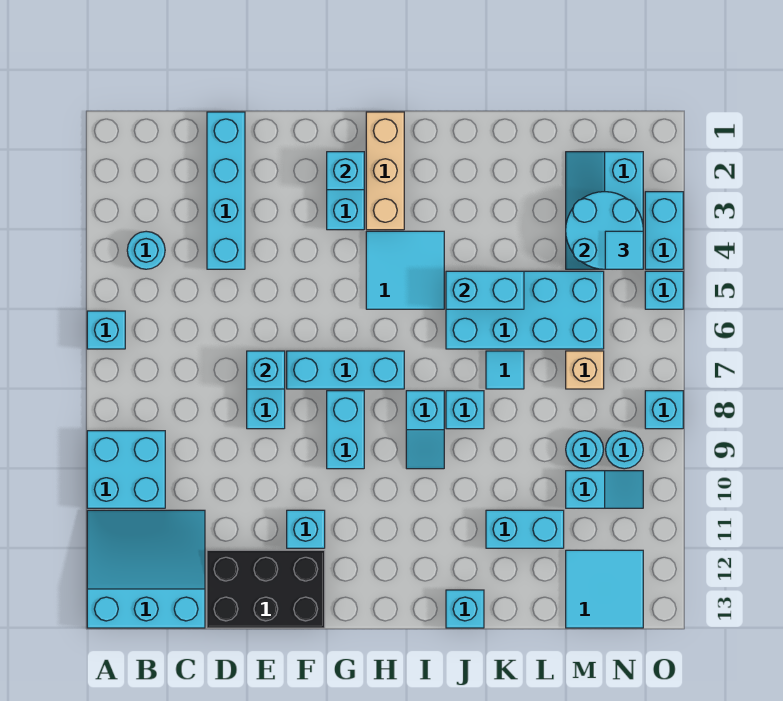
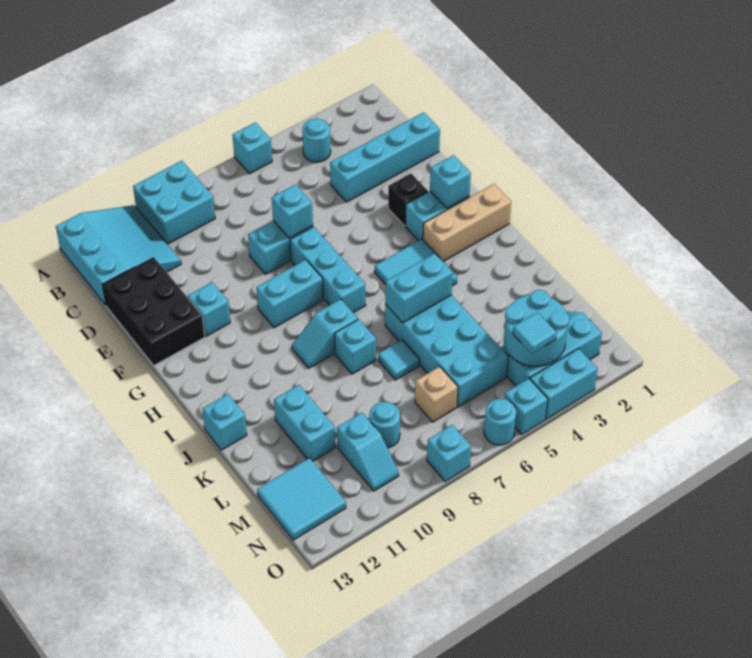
none -> black brick F3 level 1
cyan brick J5:K5 level 2 -> cyan brick J5:J6 level 2
cyan round brick N9 level 1 -> cyan round brick O6 level 1

